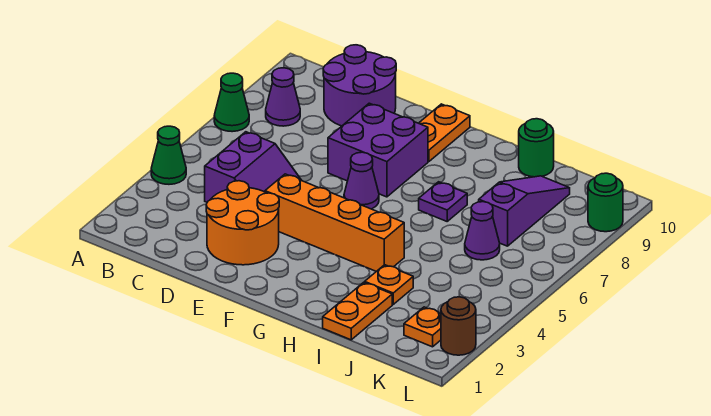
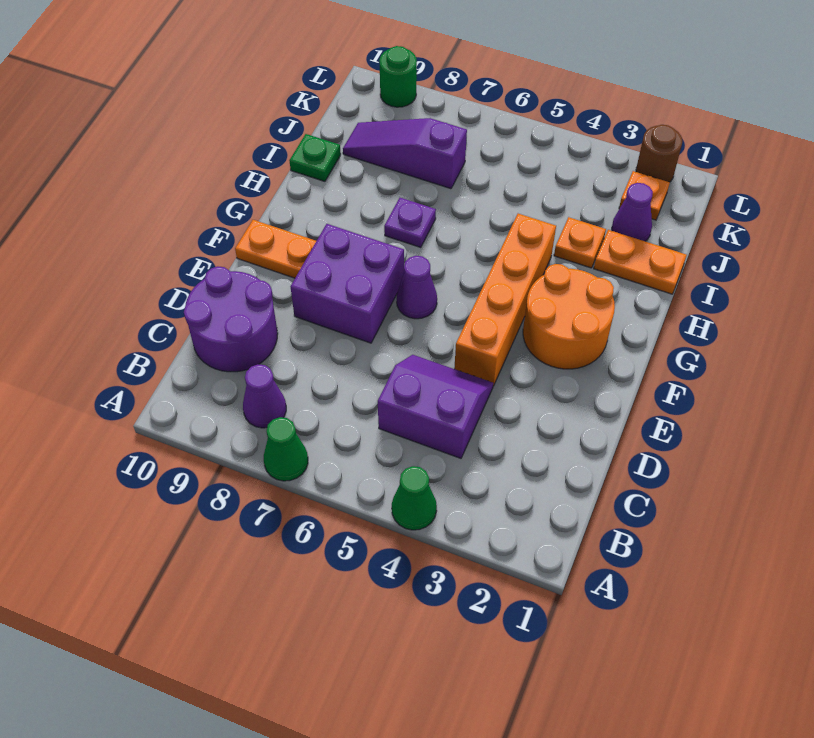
orange round brick D2:E3 level 1 -> orange round brick F2:G3 level 1
green round brick I10 level 1 -> green plate I10 level 1
purple cone J6 level 1 -> purple cone J2 level 1

